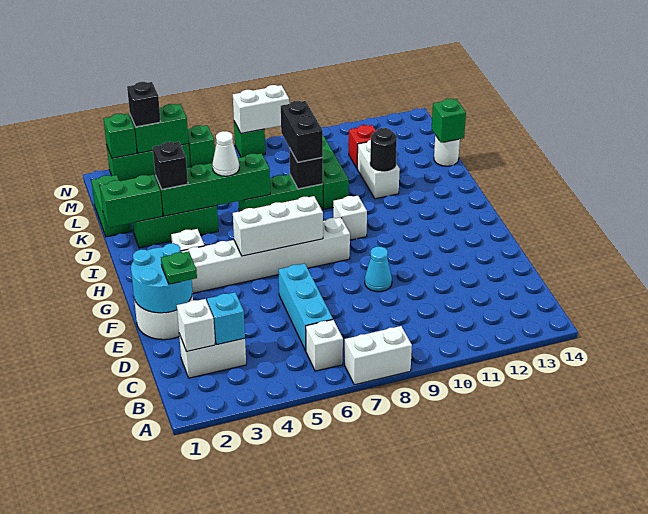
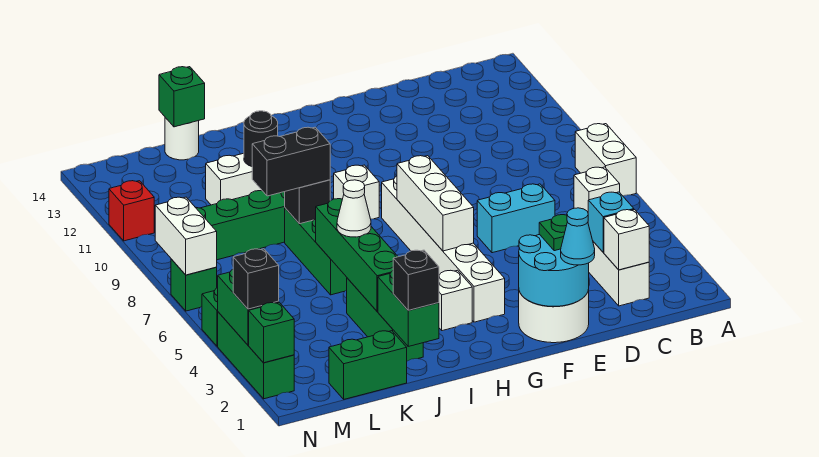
cyan brick C6:E6 level 1 -> cyan brick D6:E6 level 1
cyan cone E9 level 1 -> cyan cone E1 level 3
black brick J3 level 3 -> black brick J1 level 3
red brick L11 level 1 -> red brick N11 level 1

